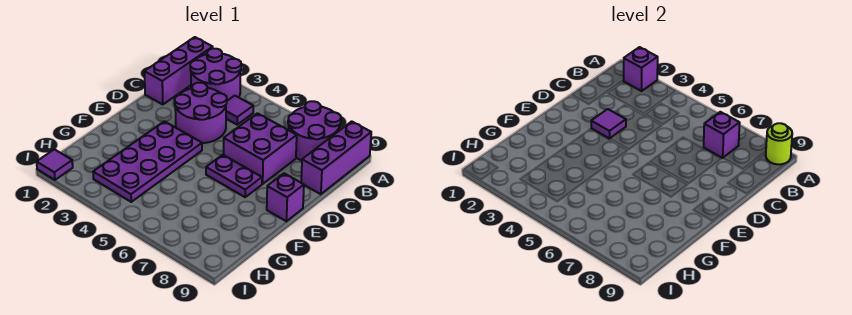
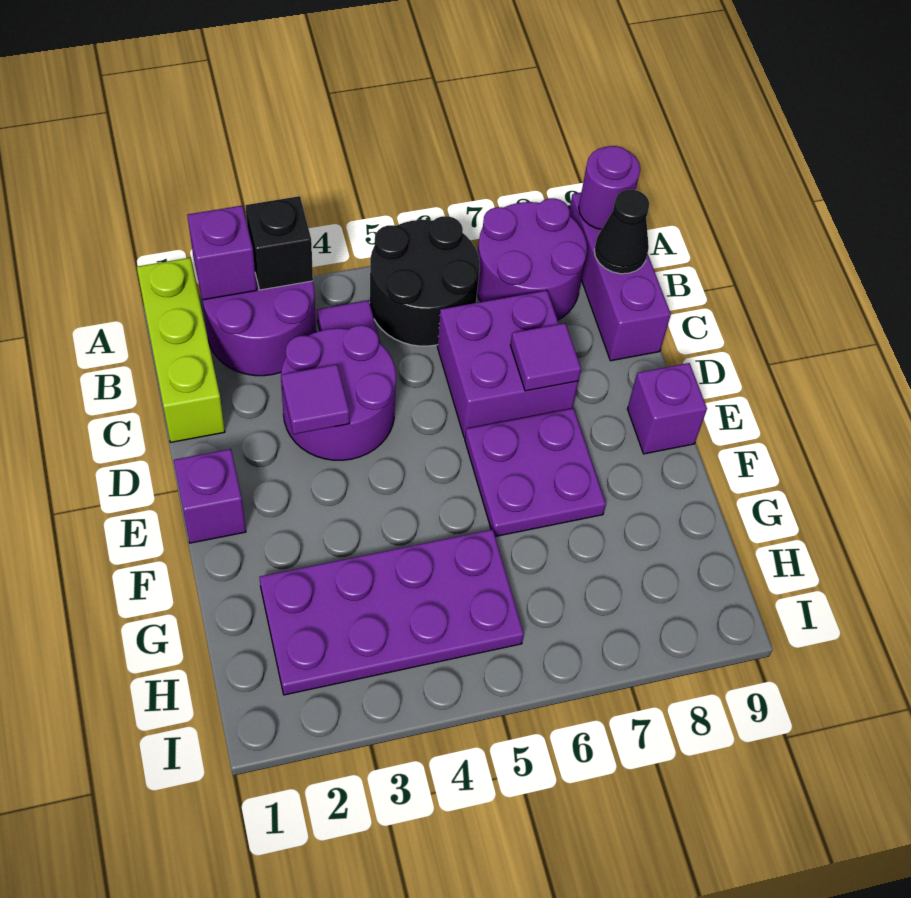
purple brick A1:C1 level 1 -> lime brick A1:C1 level 1
none -> black brick A3 level 2
none -> black round brick A5:B6 level 1
lime round brick A9 level 2 -> purple round brick A9 level 2
purple brick B7 level 2 -> purple brick E1 level 1
none -> black cone B9 level 2
purple plate E3:H4 level 1 -> purple plate G2:H5 level 1
purple plate E6:E7 level 1 -> purple plate E6:F7 level 1
purple tile I1 level 1 -> purple tile D7 level 2

